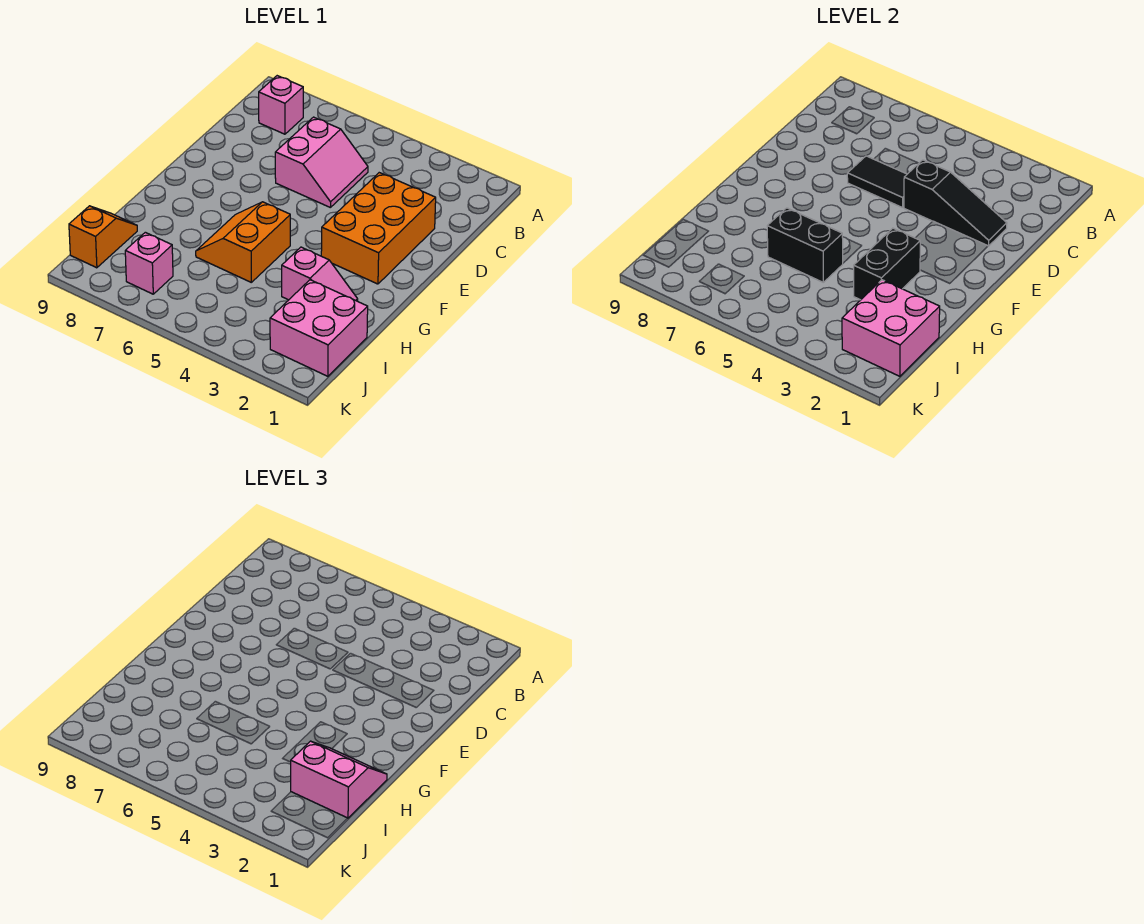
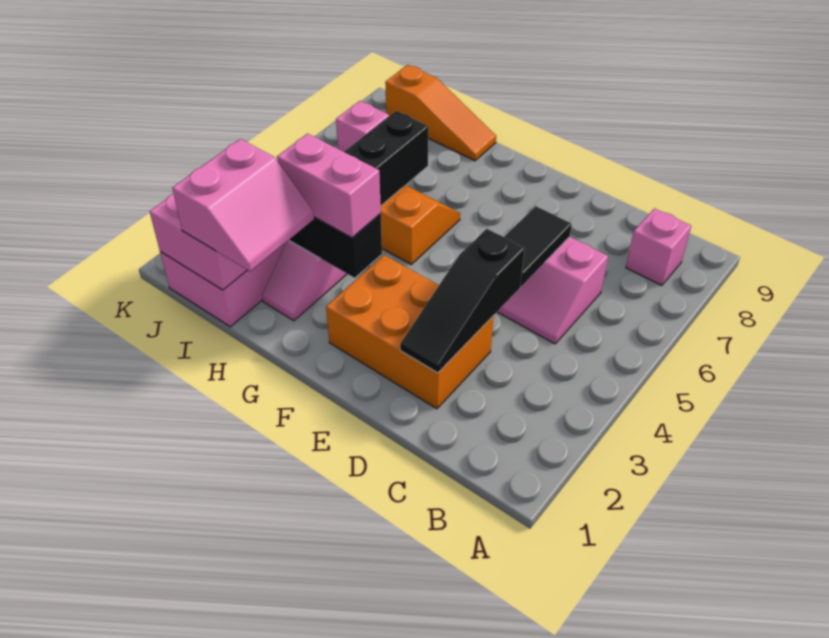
none -> pink brick G3:H3 level 3
orange slope I9:J9 level 1 top J -> orange slope H9:J9 level 1 top J

